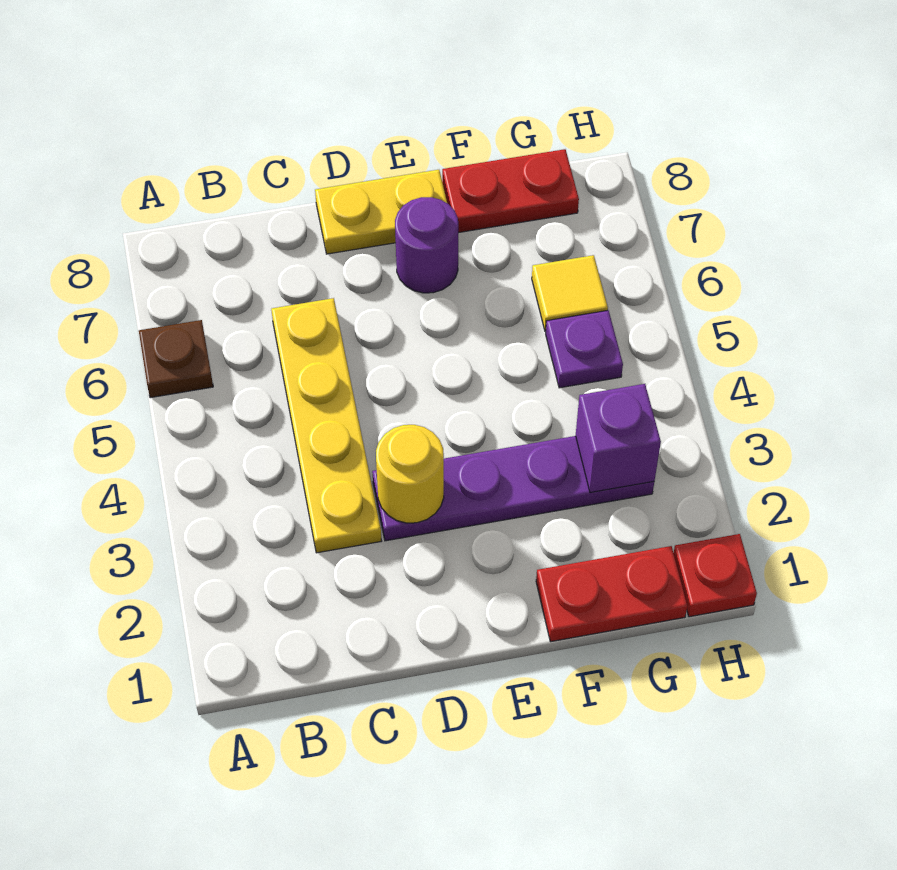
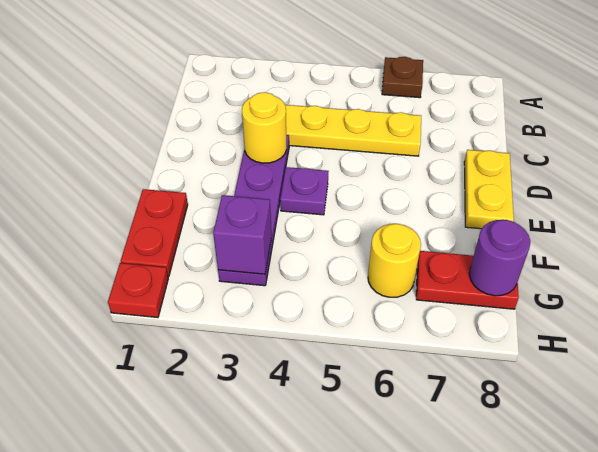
purple round brick E7 level 1 -> purple round brick G8 level 2
red plate F8:G8 level 1 -> red plate G7:G8 level 1
purple plate G5 level 1 -> purple plate E4 level 1
yellow tile G6 level 1 -> yellow round brick G6 level 1

